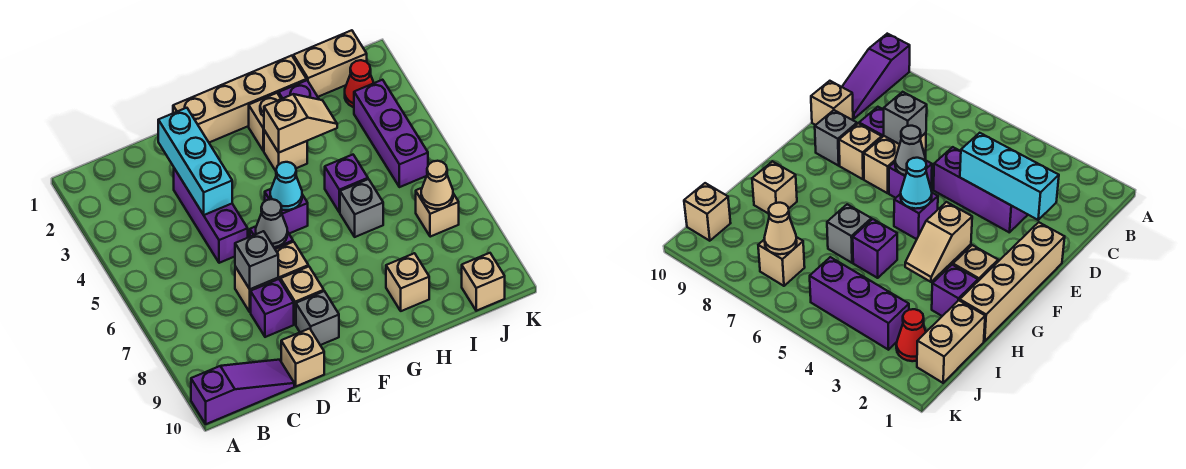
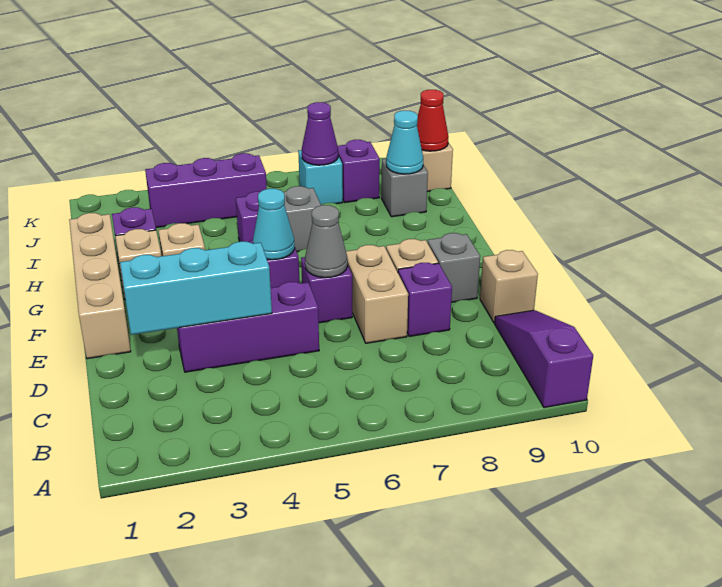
grey brick D7 level 2 -> grey brick I9 level 1
tan slope G3:H3 level 2 top G -> none
tan brick H9 level 1 -> none
tan brick I1:J1 level 1 -> none
none -> cyan cone I9 level 2
red cone J2 level 1 -> red cone J10 level 2
tan brick J7 level 1 -> cyan brick J7 level 1
tan cone J7 level 2 -> purple cone J7 level 2
none -> purple brick J8 level 1

